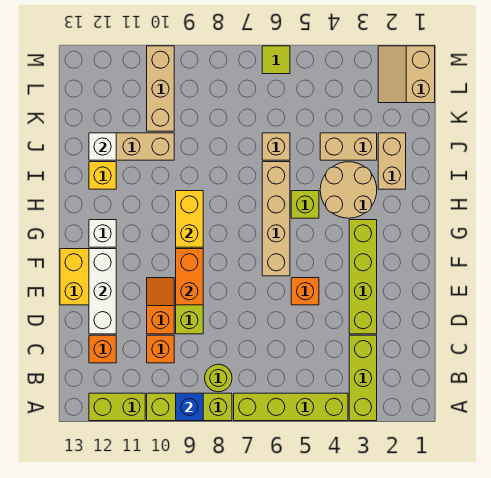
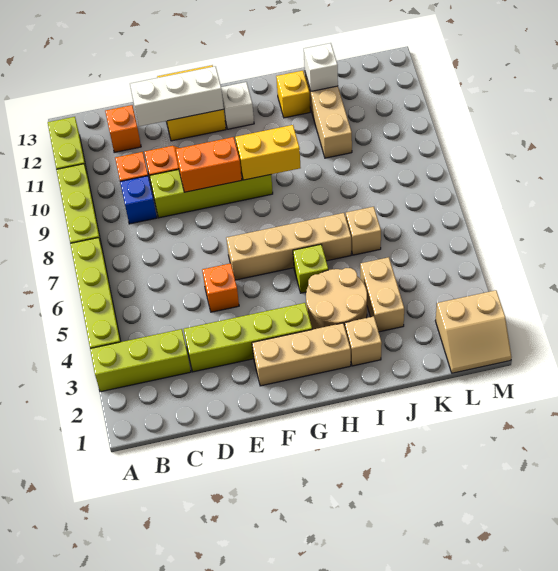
blue brick A9 level 2 -> blue brick C9 level 1
lime round brick B8 level 1 -> none
tan brick I2:J2 level 1 -> tan brick I2 level 1
tan brick K10:M10 level 1 -> tan brick F2:H2 level 1
tan slope L1:M2 level 1 top 1 -> tan slope L1:M2 level 1 top 2
lime tile M6 level 1 -> none

